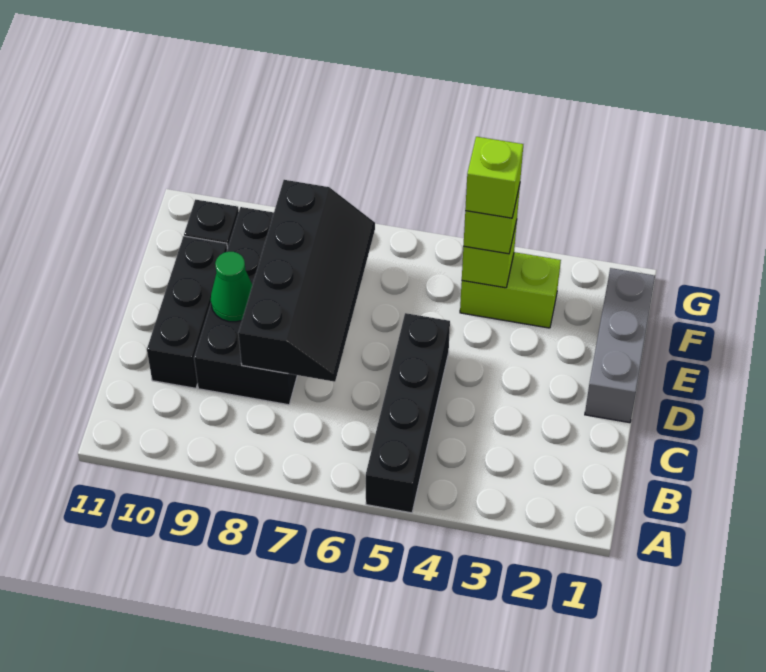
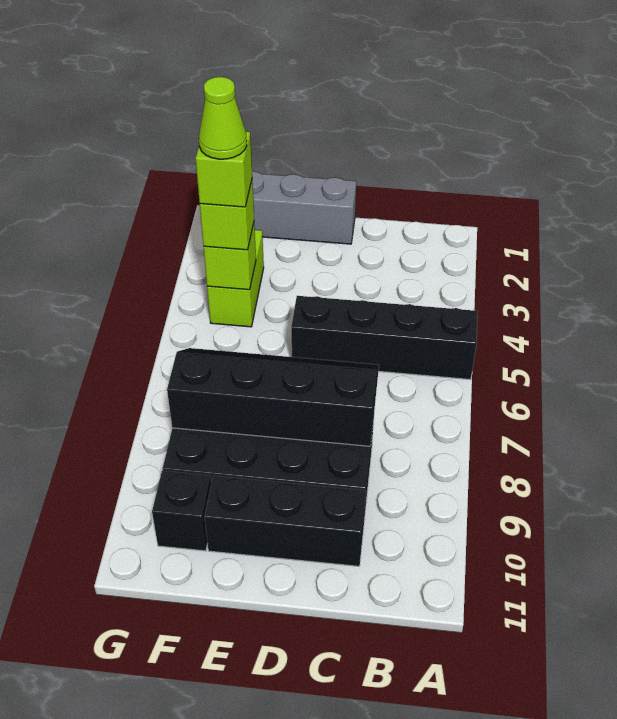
green cone D9 level 2 -> none
none -> lime cone F4 level 5

